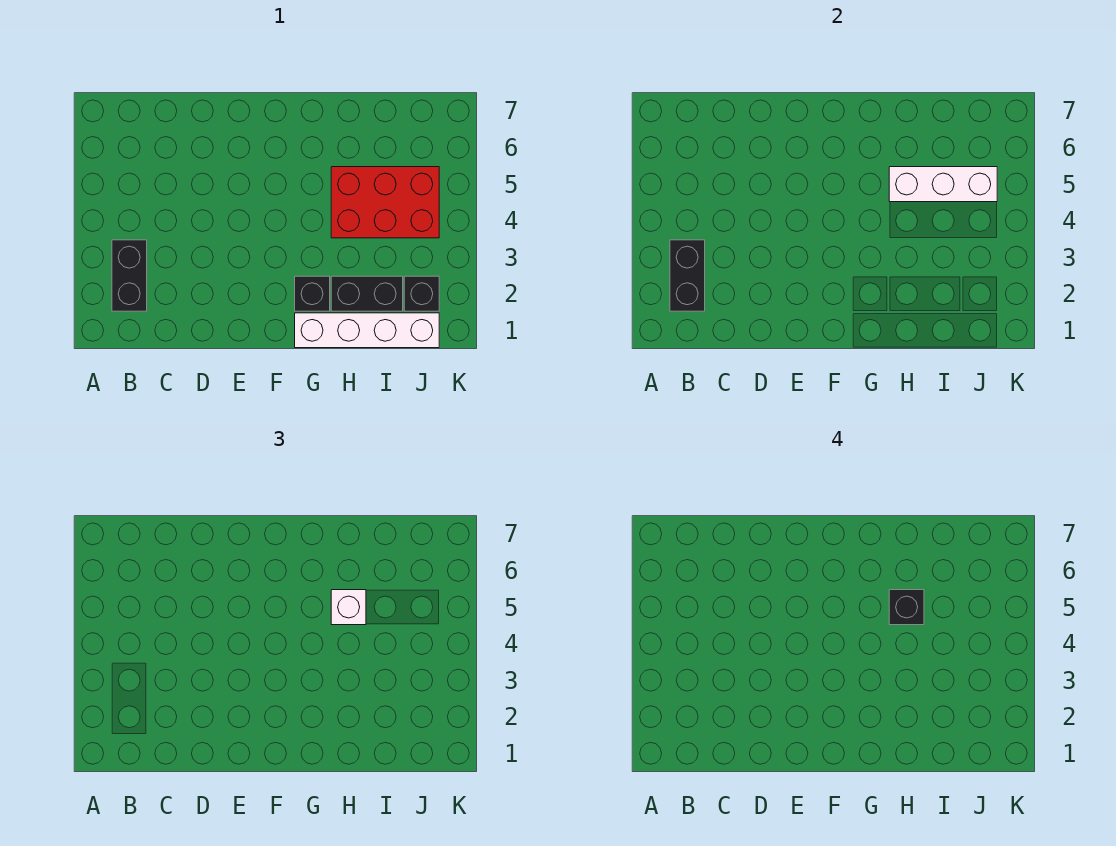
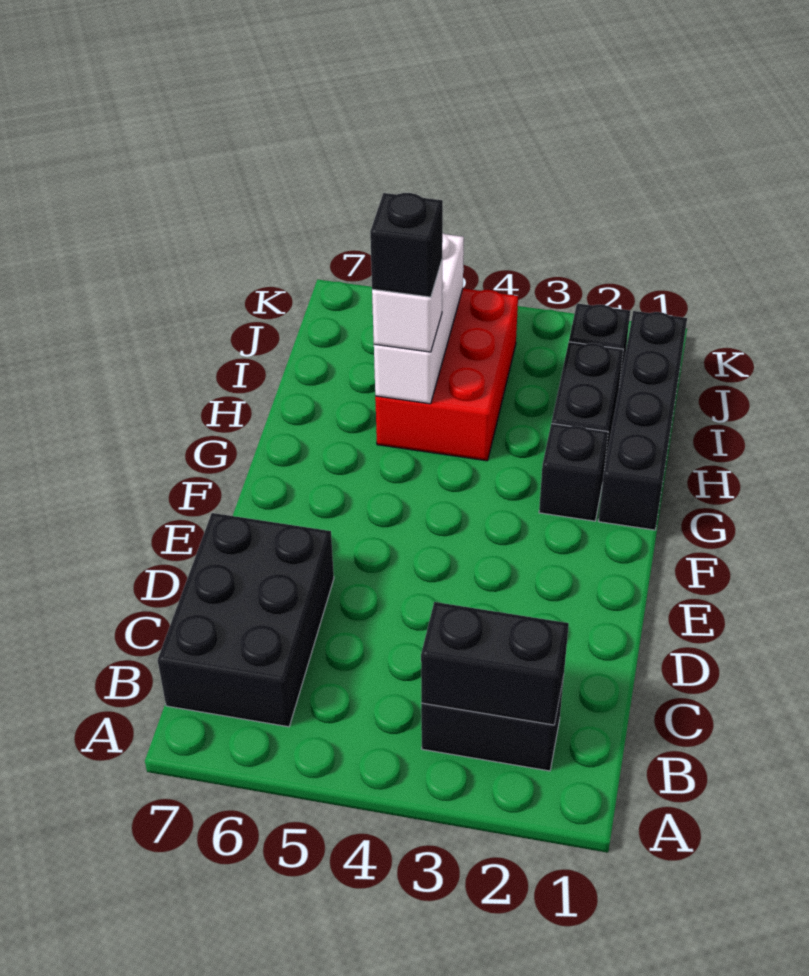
none -> black brick B6:D7 level 1
white brick G1:J1 level 1 -> black brick G1:J1 level 1

